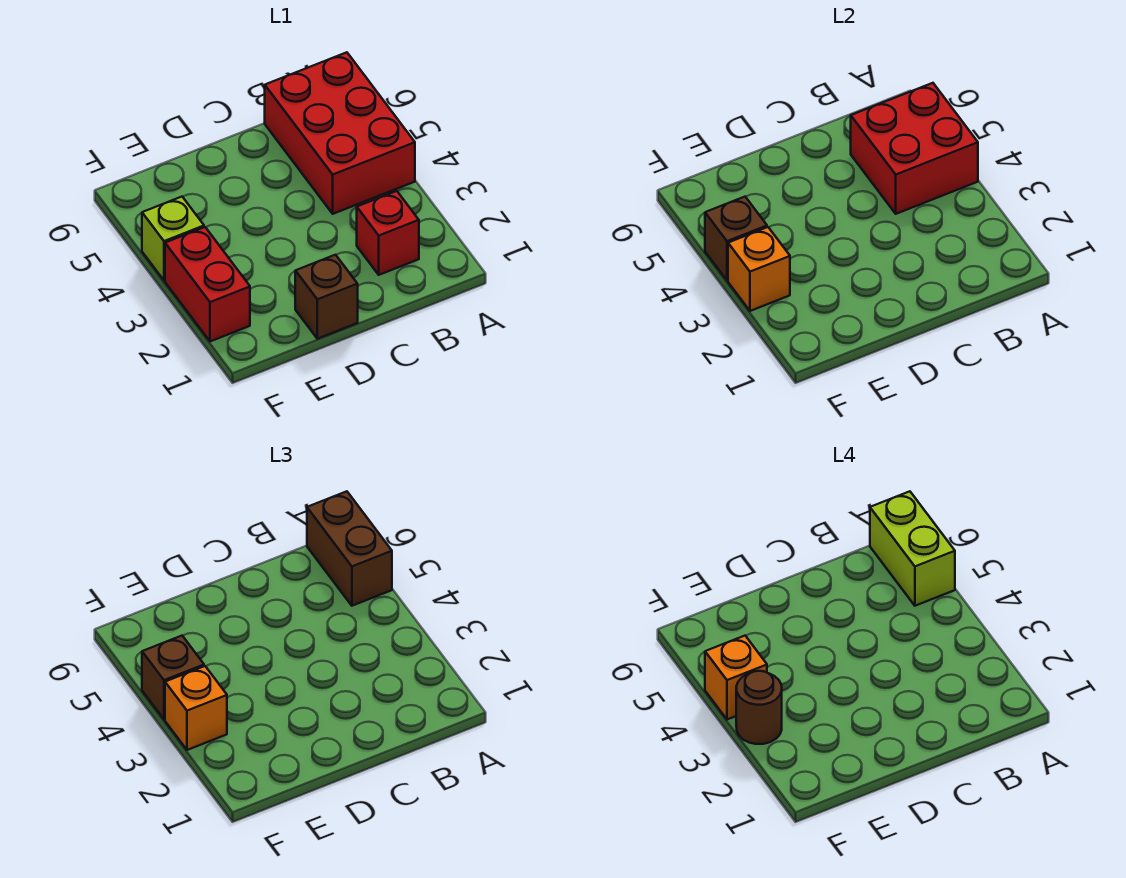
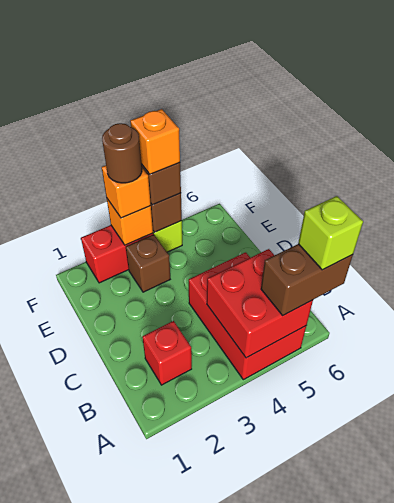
red brick A4:B6 level 1 -> red brick A4:C5 level 1
lime brick A5:A6 level 4 -> lime brick A6 level 4
brown brick D1 level 1 -> brown brick E3 level 1

